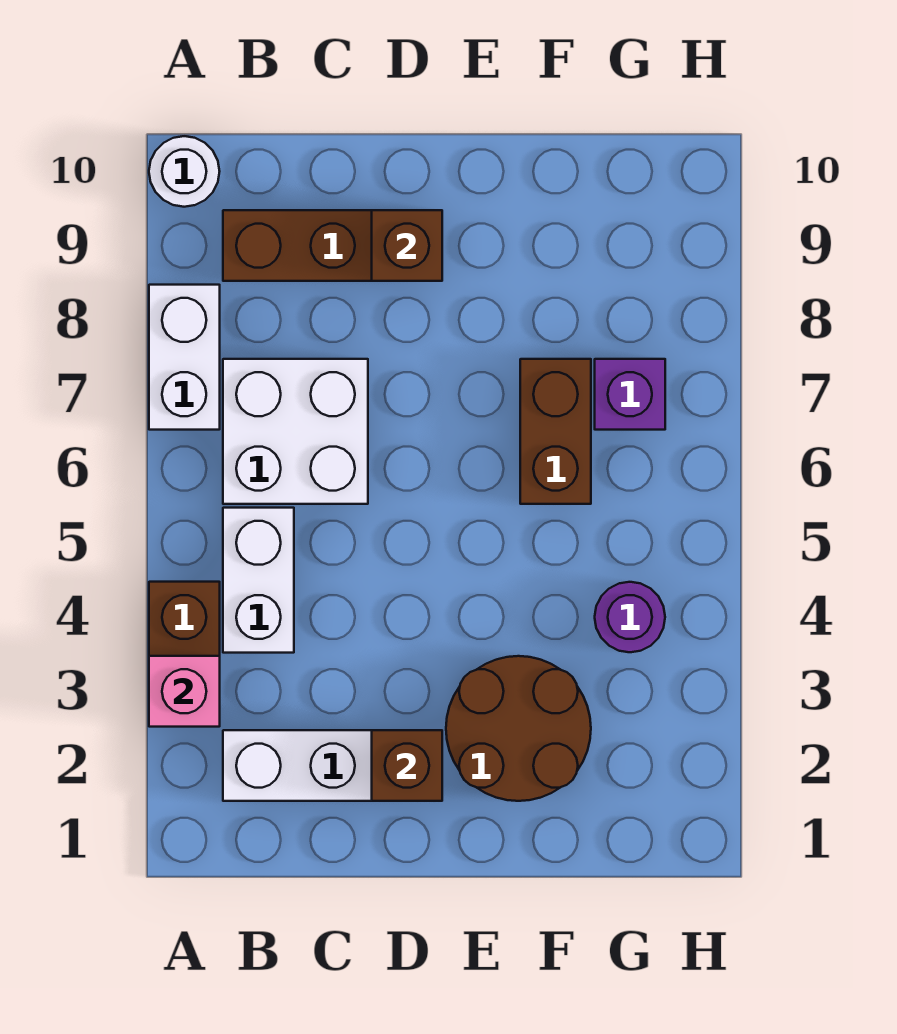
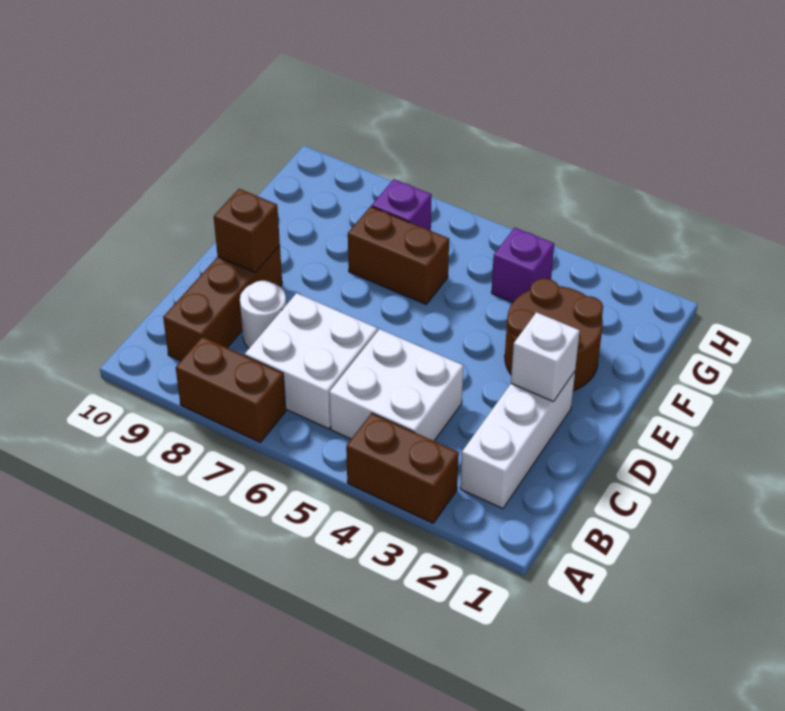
pink brick A3 level 2 -> none
white brick A7:A8 level 1 -> brown brick A7:A8 level 1
white round brick A10 level 1 -> white round brick C8 level 1
white brick B4:B5 level 1 -> white brick B4:C5 level 1
brown brick D2 level 2 -> white brick D2 level 2
purple round brick G4 level 1 -> purple brick G4 level 1

